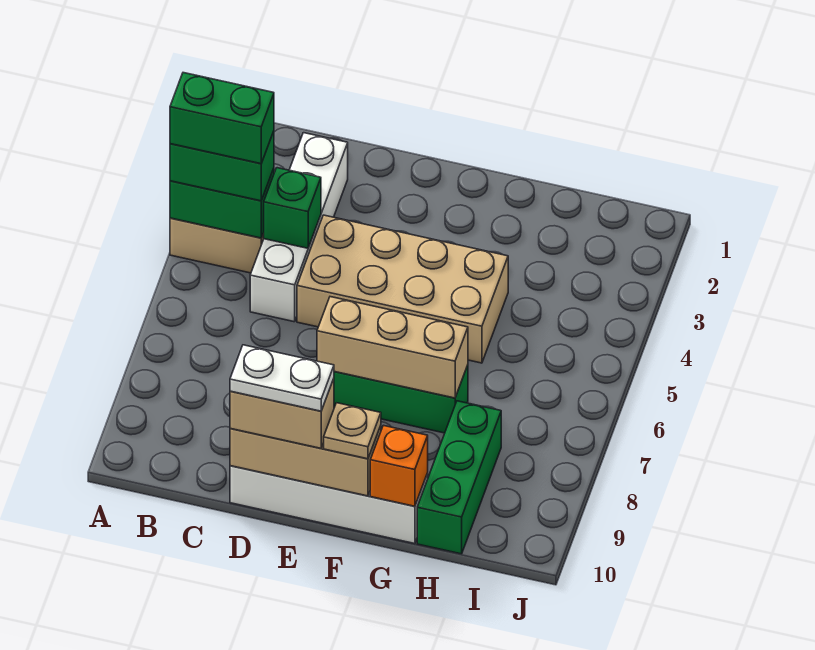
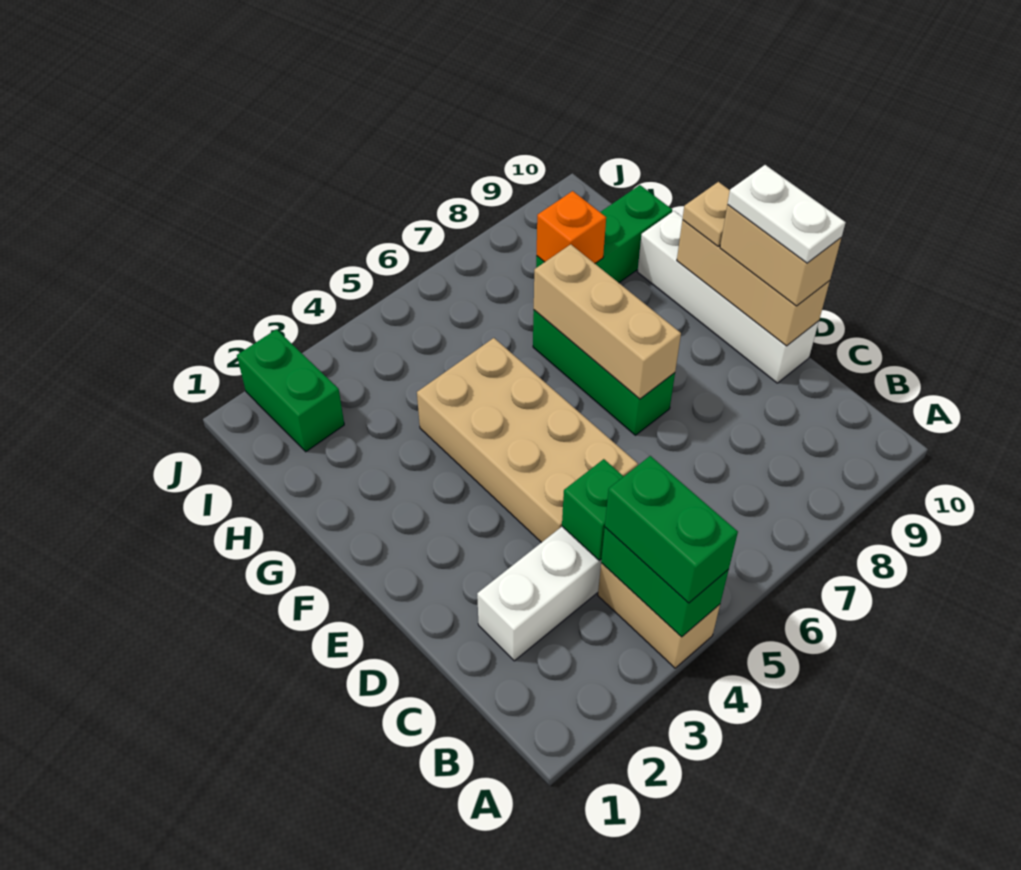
green brick A4:B4 level 4 -> green brick I2:J2 level 1
orange brick G10 level 2 -> orange brick H8 level 2

